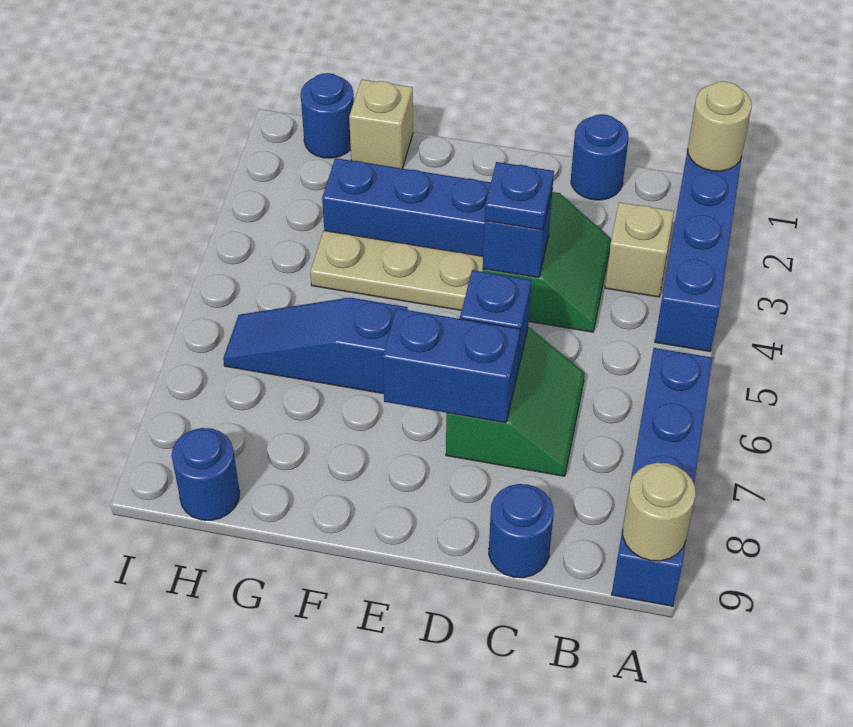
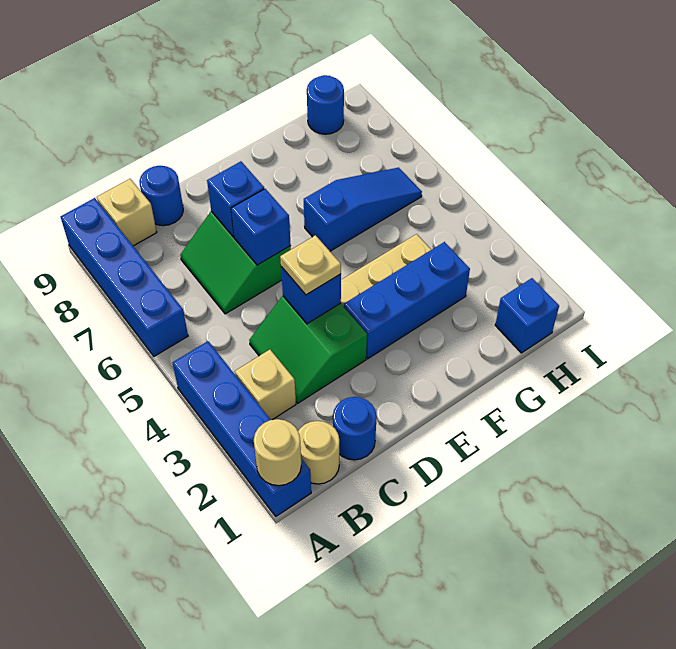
tan round brick A9 level 2 -> tan round brick B1 level 1
blue plate D4 level 3 -> tan plate D4 level 3
blue brick D7:E7 level 2 -> blue brick D7 level 2
tan brick G1 level 1 -> tan brick B9 level 1
blue round brick H1 level 1 -> blue brick H1 level 1

